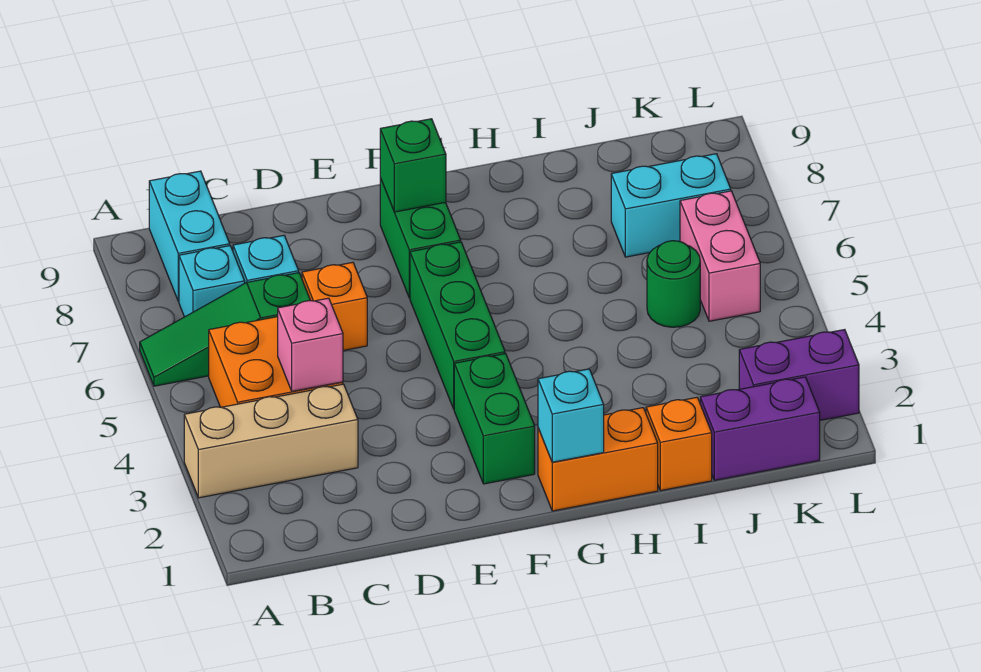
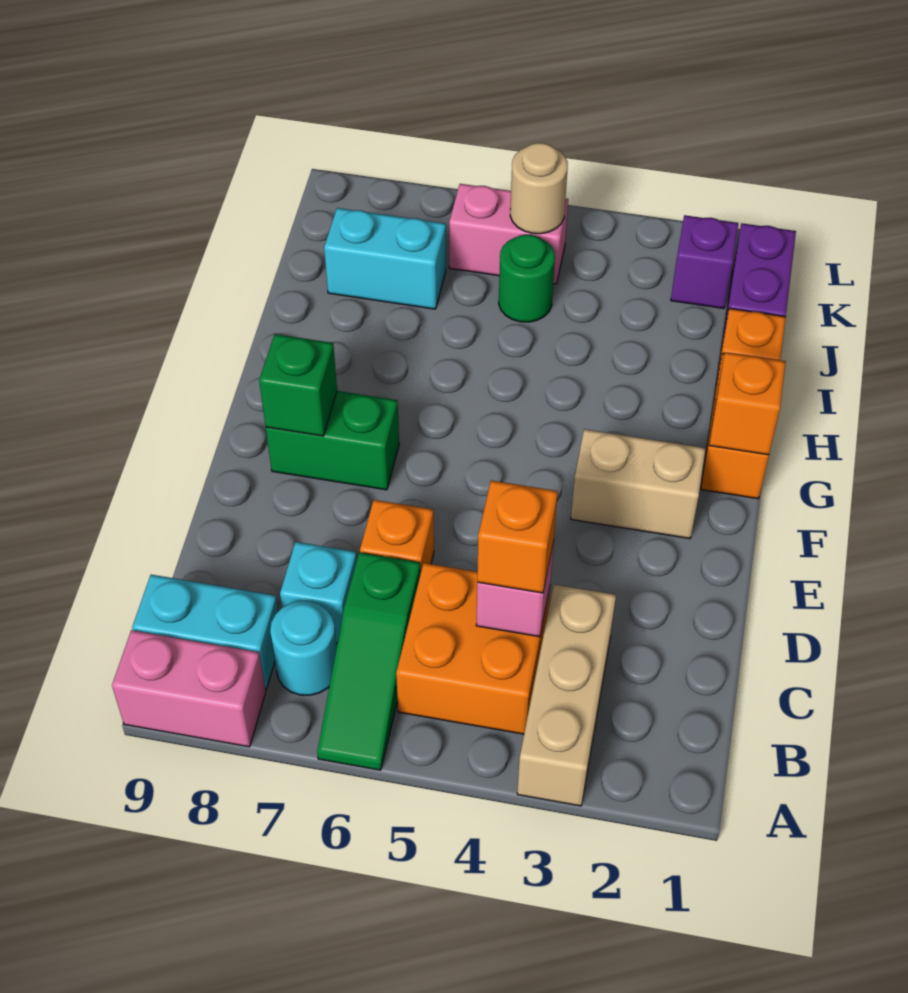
none -> pink brick A8:A9 level 1
cyan brick B7 level 1 -> cyan round brick B7 level 1
none -> orange brick C4 level 3
green brick F2:F3 level 1 -> tan brick F2:F3 level 1
green brick F4:F6 level 1 -> none
cyan brick G1 level 2 -> orange brick G1 level 2
cyan brick J7:K7 level 1 -> cyan brick J7:J8 level 1
purple brick K2:L2 level 1 -> purple brick K2 level 1
none -> tan round brick K5 level 2

